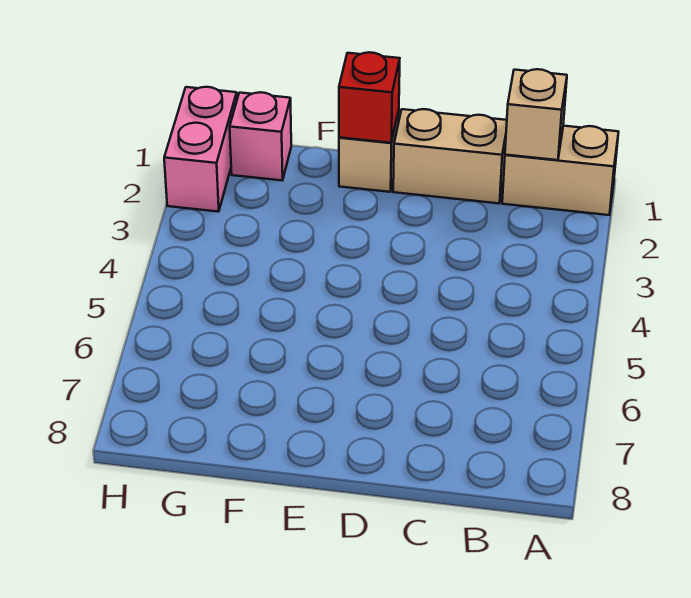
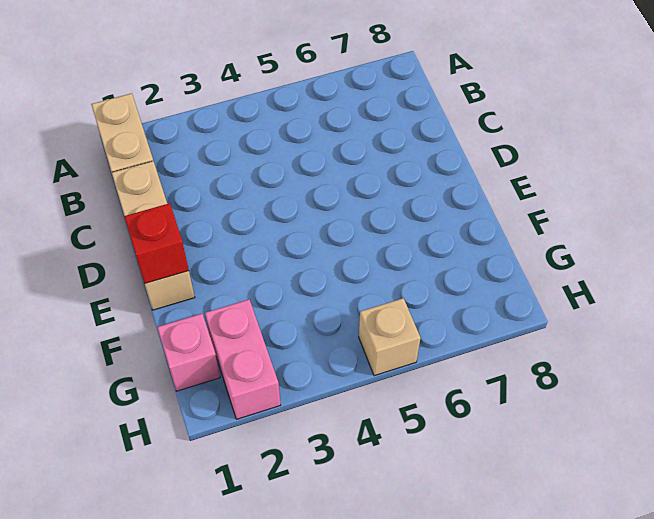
tan brick B1 level 2 -> tan brick H5 level 1
pink brick H1:H2 level 1 -> pink brick G2:H2 level 1

